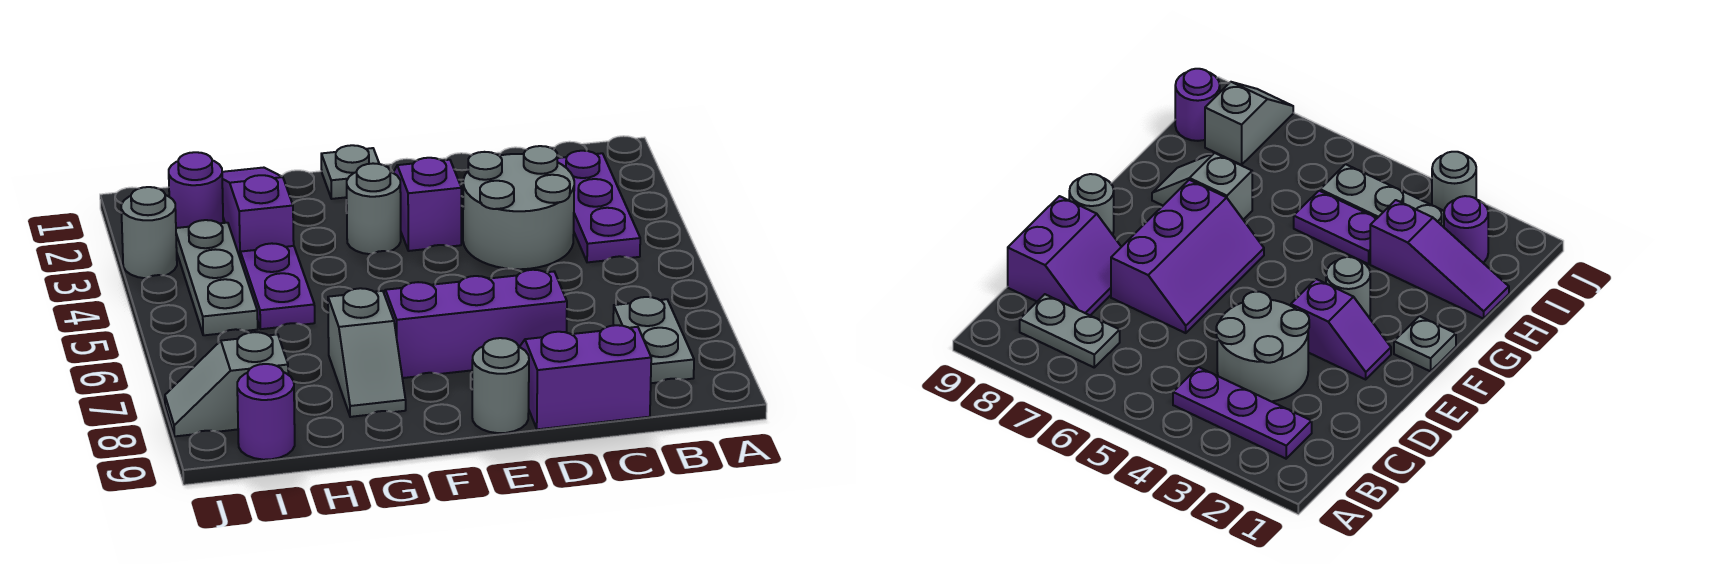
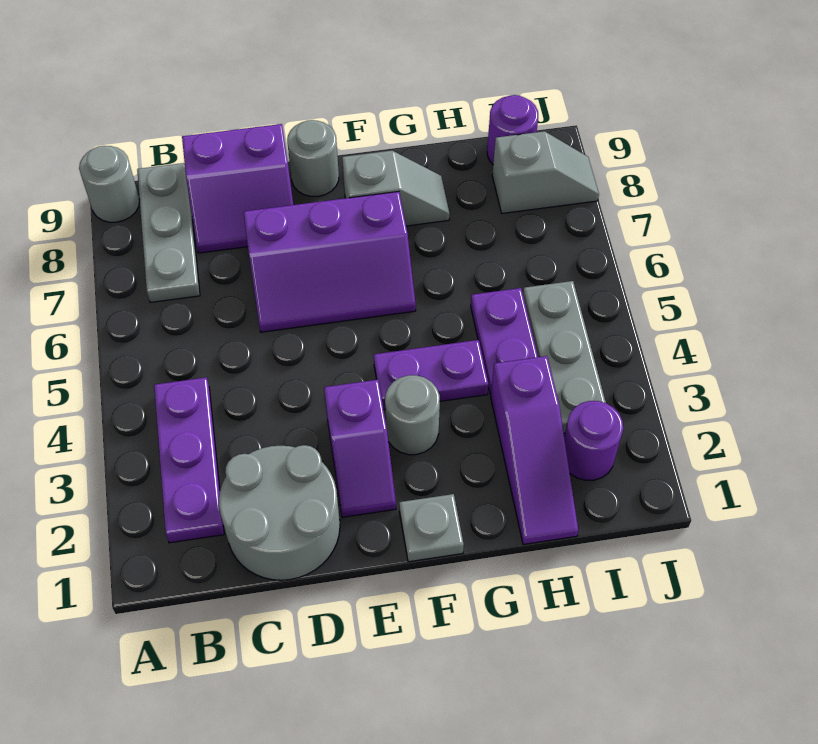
grey plate B7:B8 level 1 -> grey plate B7:B9 level 1
grey round brick C3:D4 level 1 -> grey round brick C1:D2 level 1
none -> purple plate F4:G4 level 1
grey slope G7:G8 level 1 top 7 -> grey slope F8:G8 level 1 top F
grey round brick J3 level 1 -> grey round brick A9 level 1

